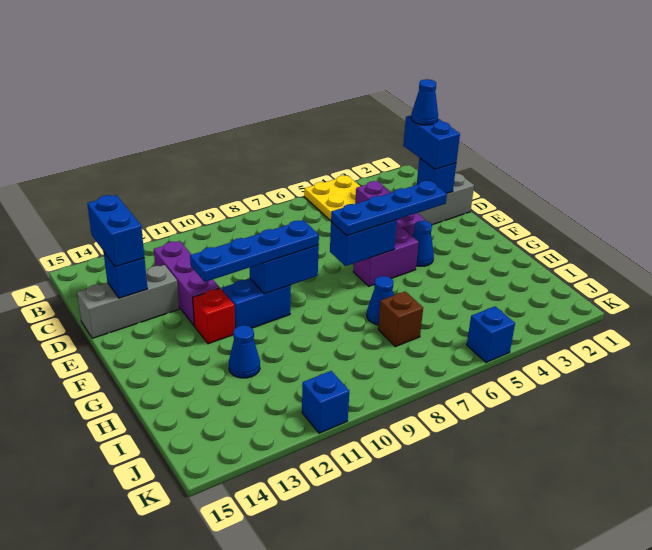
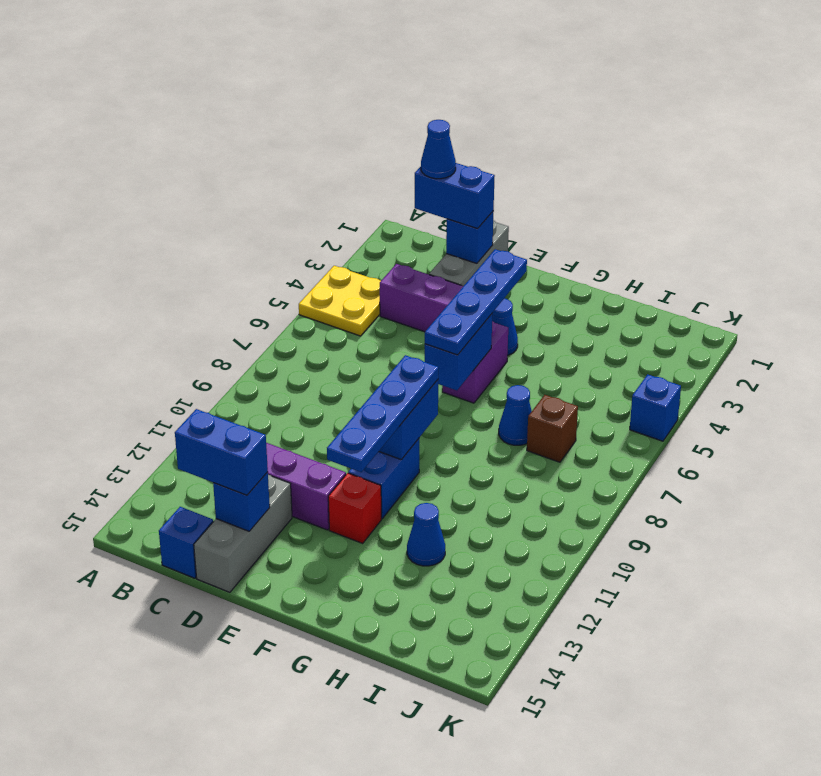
blue brick K11 level 1 -> blue brick C15 level 1

